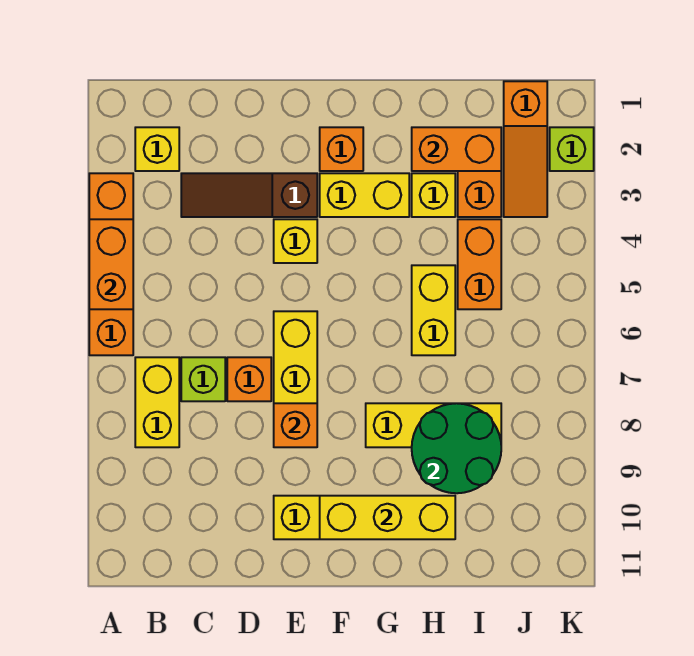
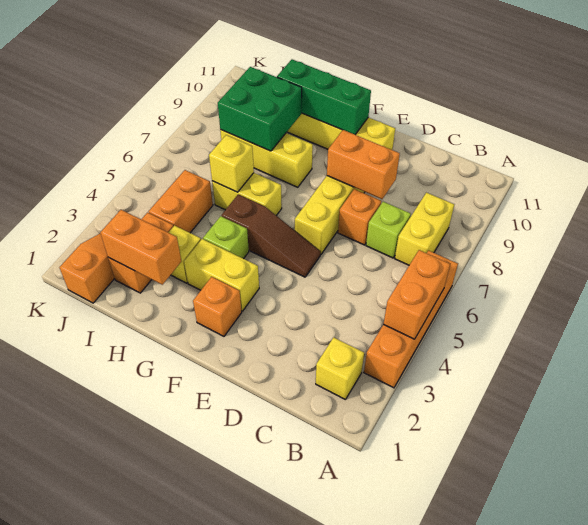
brown slope C3:E3 level 1 top E -> brown slope E5:G5 level 1 top G
yellow brick E4 level 1 -> yellow brick H6 level 2
orange brick E8 level 2 -> orange brick D8:E8 level 2
yellow brick F10:H10 level 2 -> green brick F10:H10 level 2
yellow brick H5:H6 level 1 -> yellow brick G6:H6 level 1
green round brick H8:I9 level 2 -> green brick H8:I9 level 2
lime brick K2 level 1 -> lime brick G4 level 1

